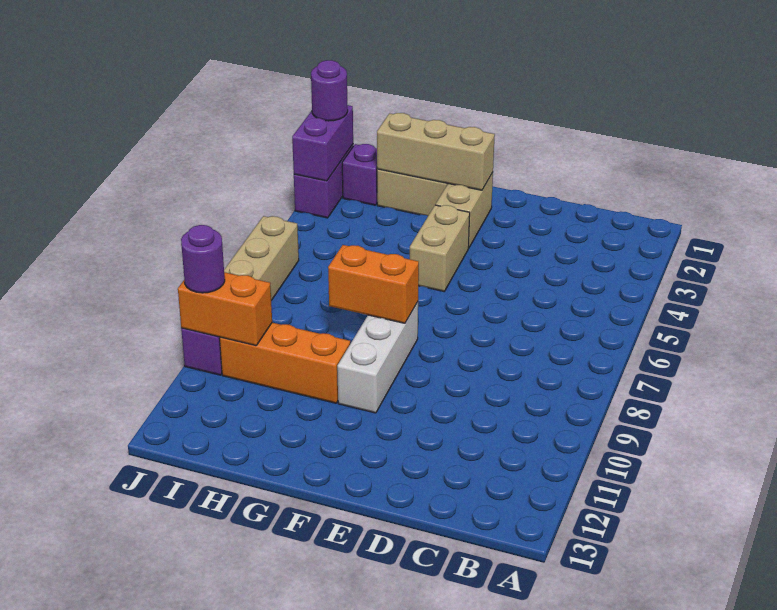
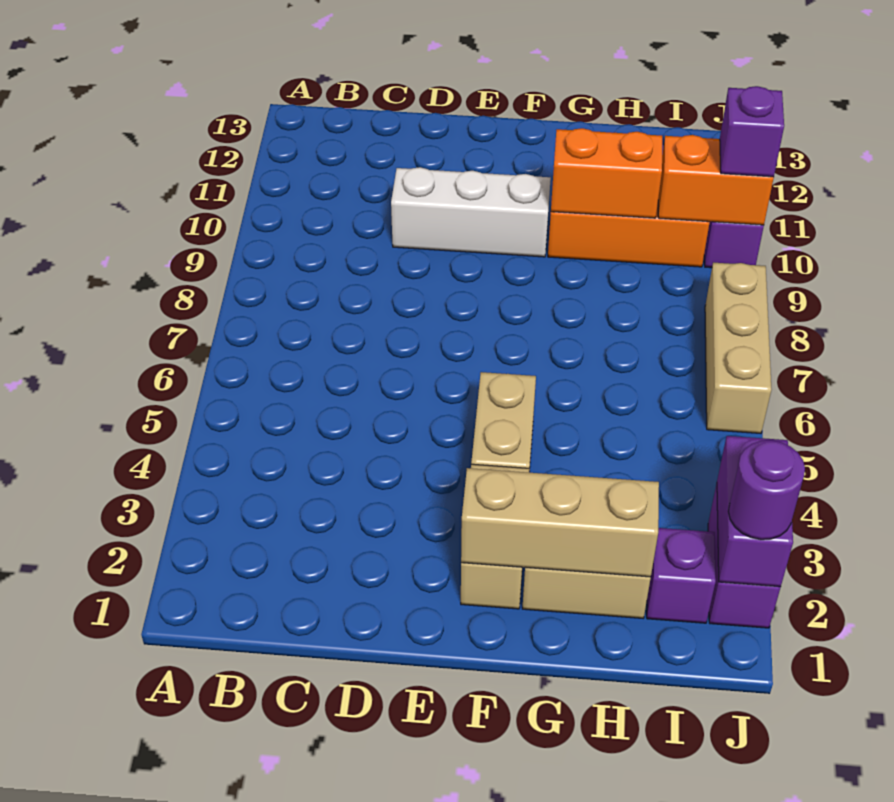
white brick F8:F10 level 1 -> white brick D10:F10 level 1
orange brick F8:G8 level 2 -> orange brick G10:H10 level 2
purple round brick J10 level 3 -> purple brick J10 level 3

